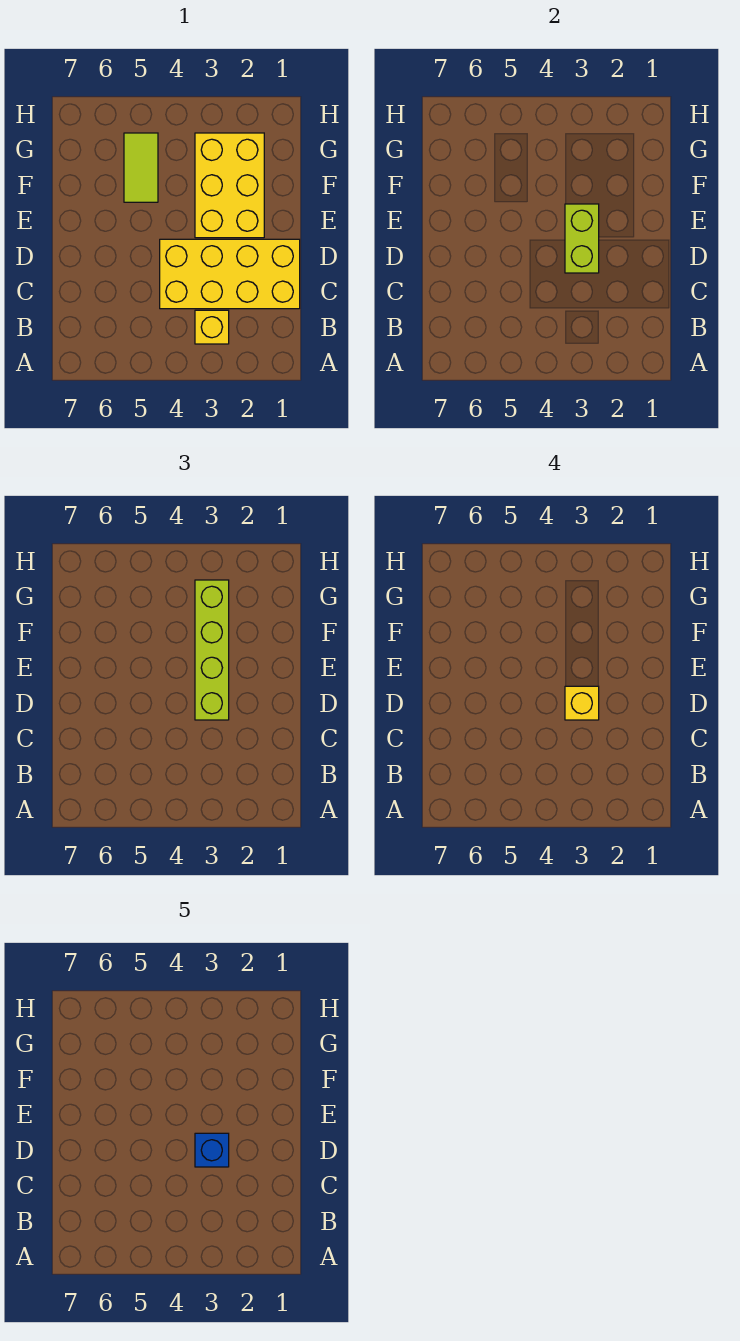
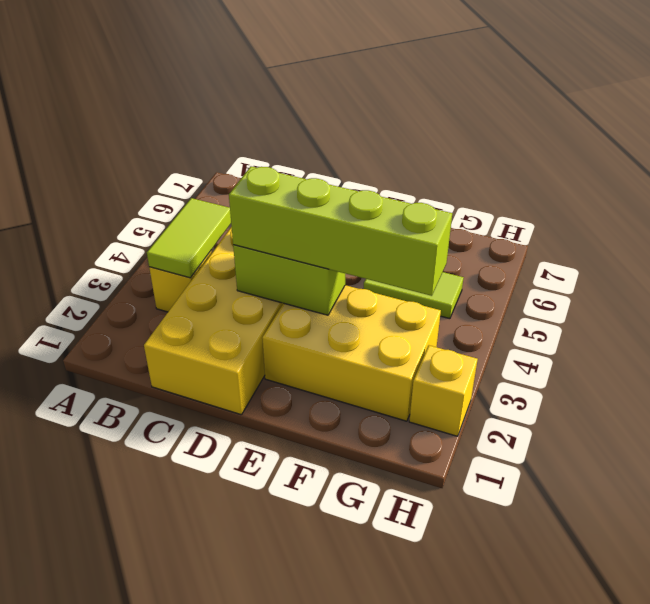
none -> lime tile B3:B4 level 2
yellow brick D3 level 4 -> yellow brick H2 level 1
blue brick D3 level 5 -> none

